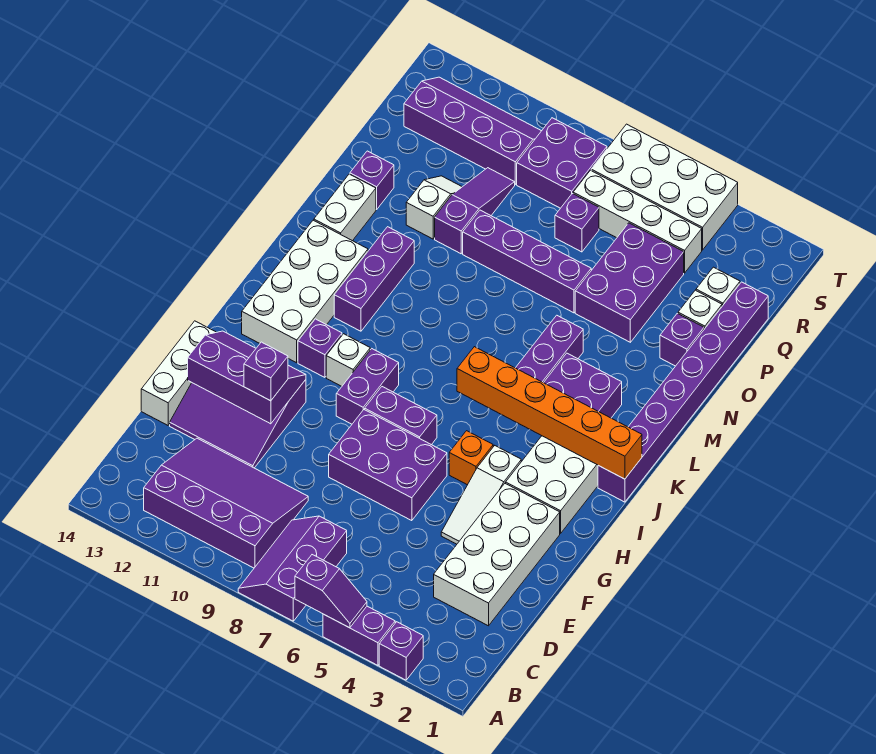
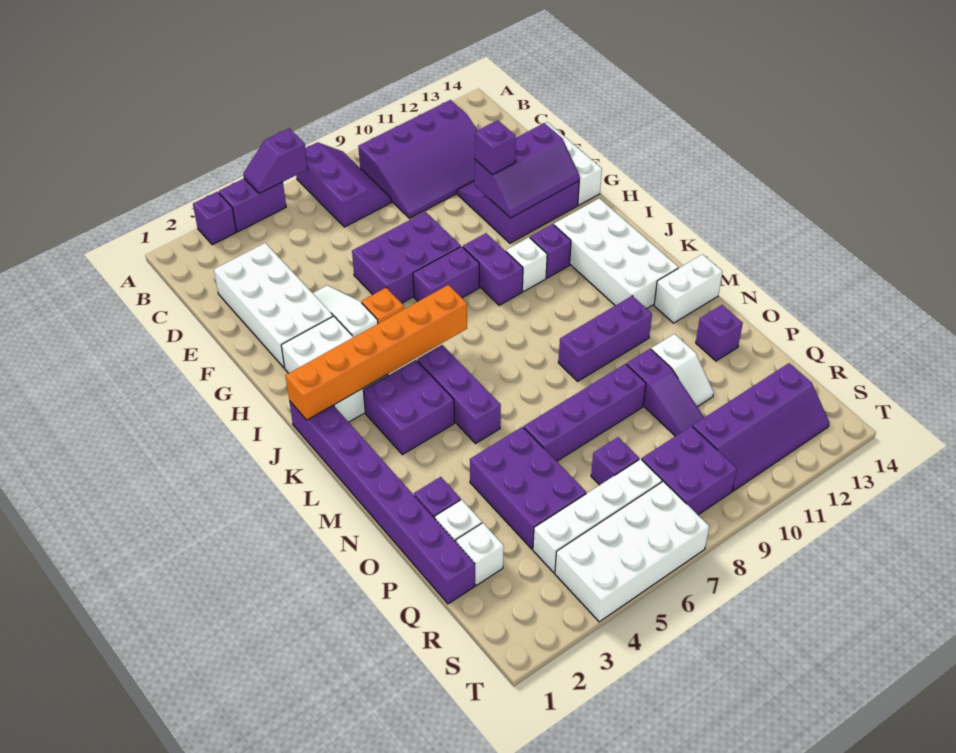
purple brick K11:M11 level 1 -> purple brick M9:M11 level 1
white brick M13:N13 level 1 -> white brick M13:M14 level 1

